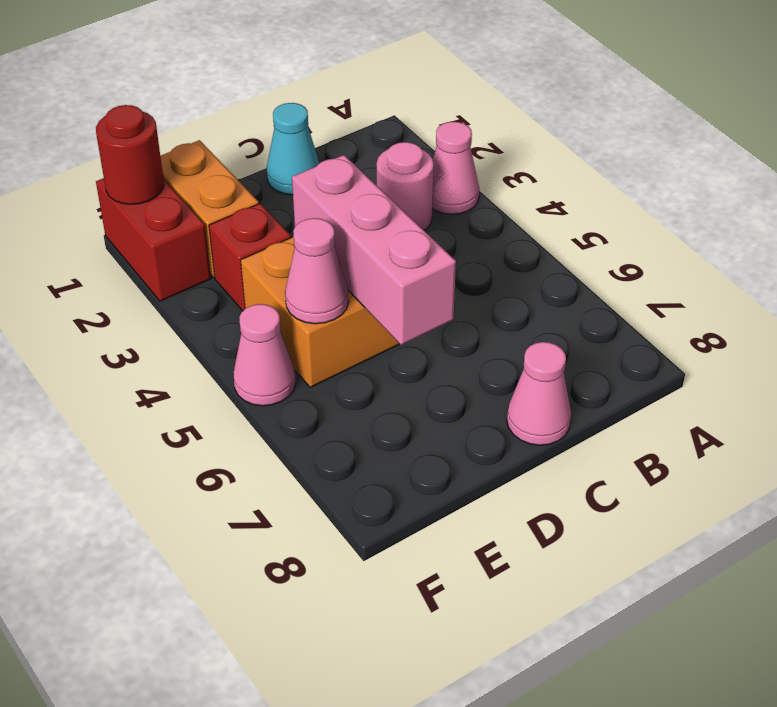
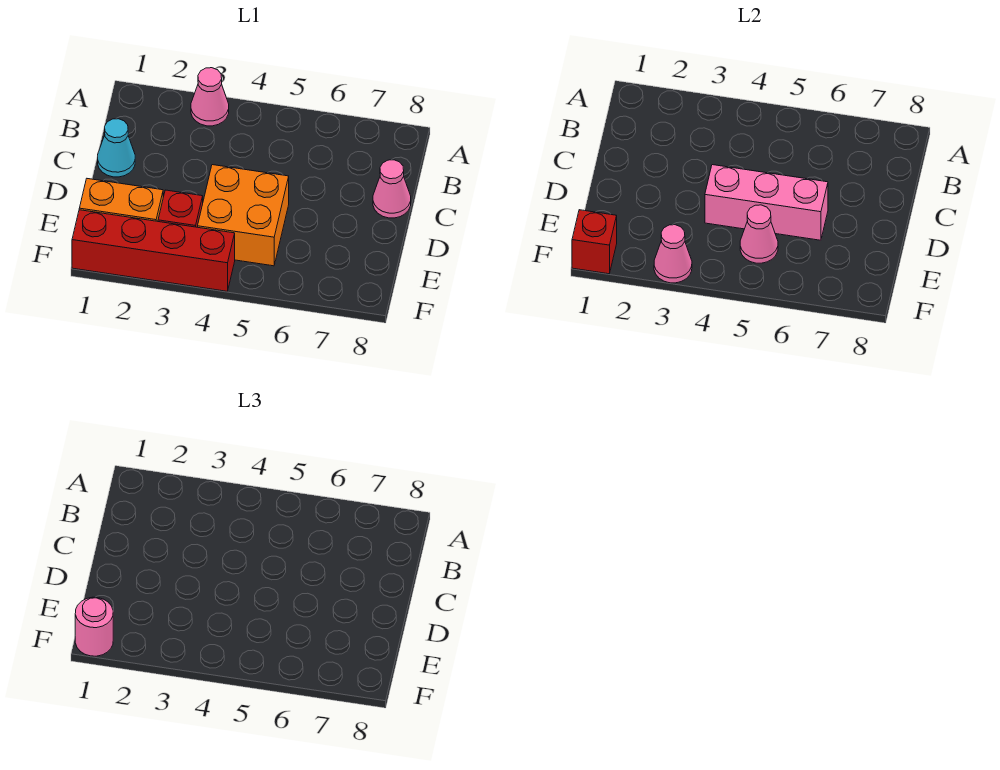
pink round brick B3 level 1 -> pink round brick F1 level 3
red brick F1:F2 level 1 -> red brick F1:F4 level 1
red round brick F1 level 2 -> red brick F1 level 2
pink cone F5 level 1 -> pink cone F3 level 2

